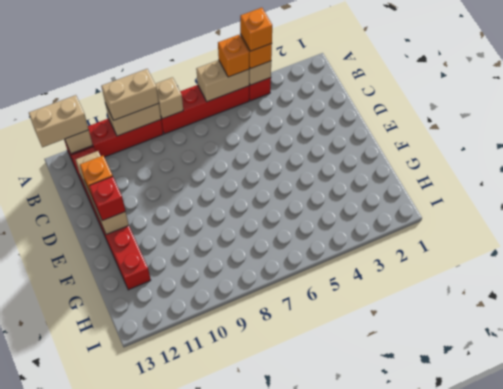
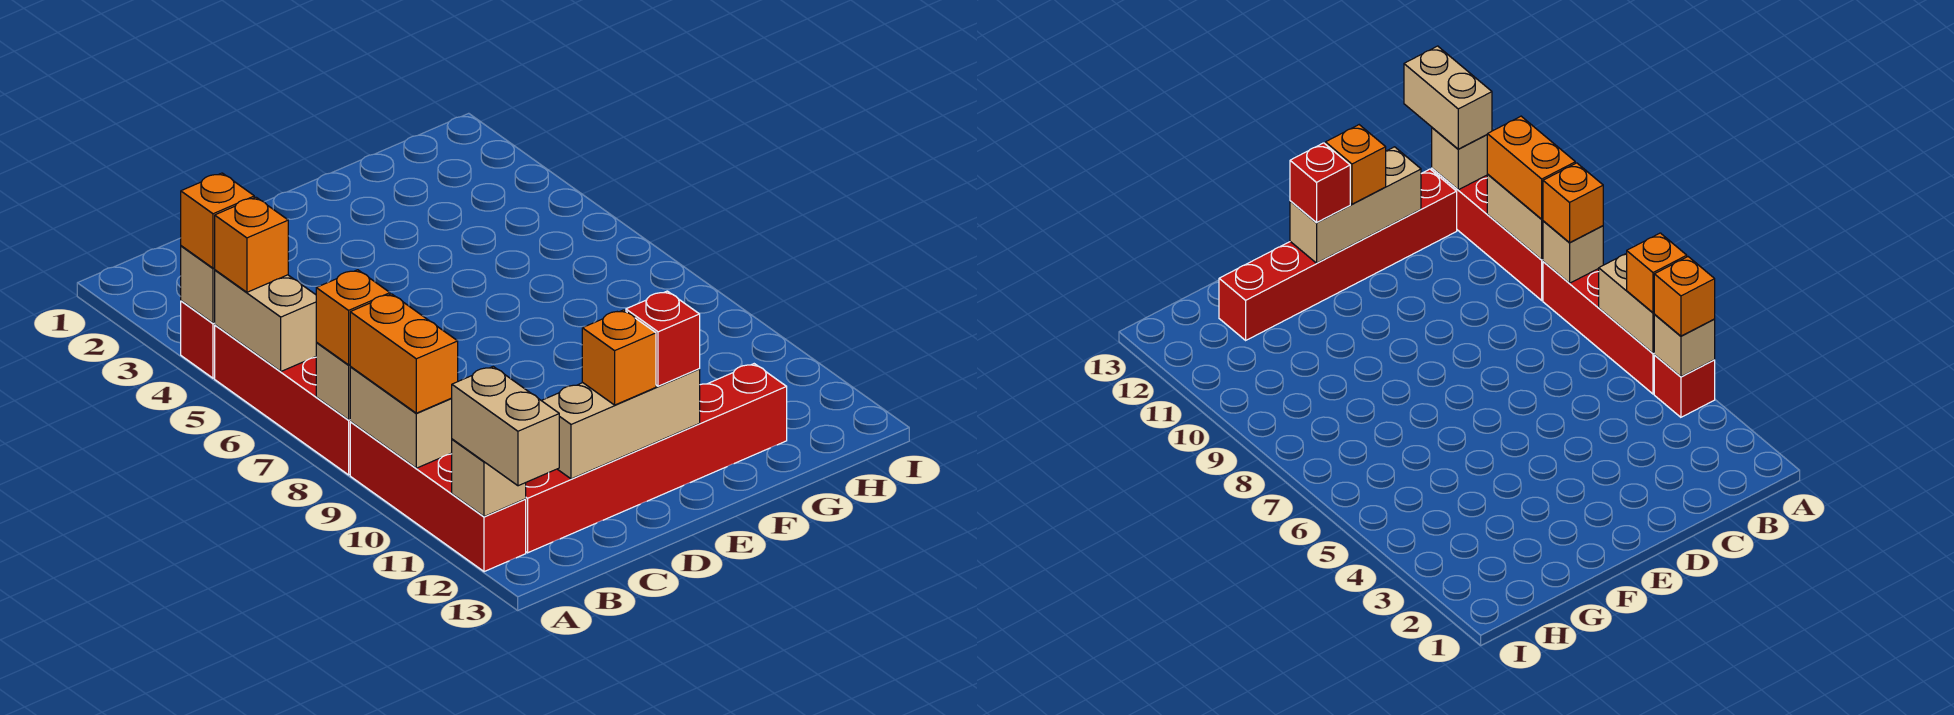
orange brick A4 level 4 -> orange brick A8 level 3
tan brick A9:A10 level 3 -> orange brick A9:A10 level 3

